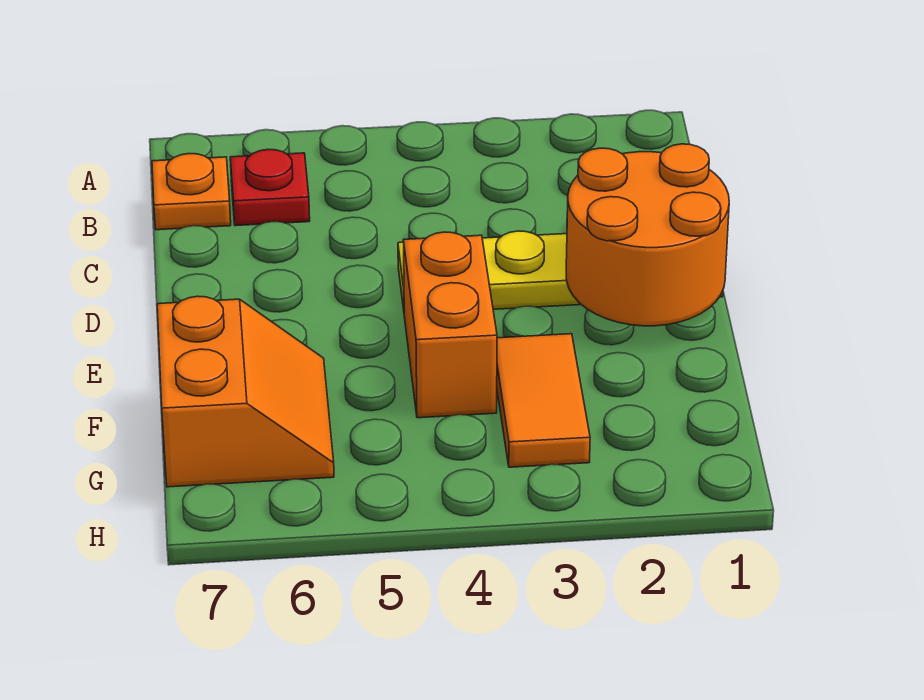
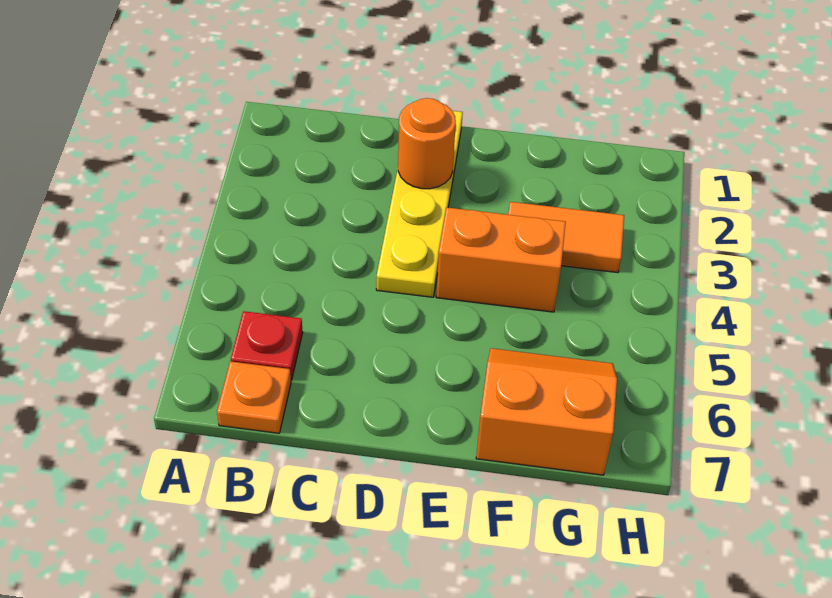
orange round brick D1:E2 level 2 -> orange round brick D2 level 2

